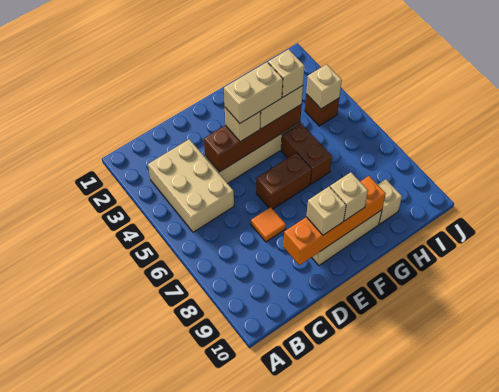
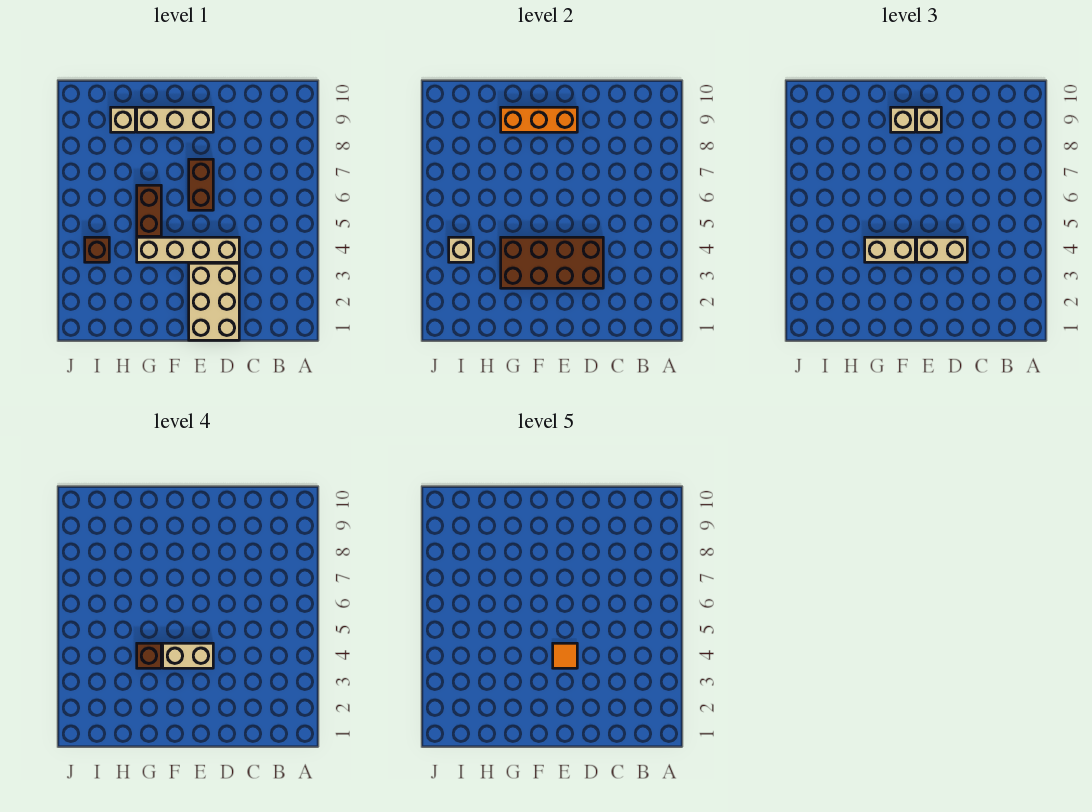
tan brick B3:C5 level 1 -> tan brick D1:E3 level 1
brown brick D4:G4 level 2 -> brown brick D3:G4 level 2
orange tile D7 level 1 -> orange tile E4 level 5
orange brick D9:G9 level 2 -> orange brick E9:G9 level 2
tan brick E4 level 3 -> tan brick D4:E4 level 3
brown brick E6:F6 level 1 -> brown brick E6:E7 level 1
tan brick G4 level 4 -> brown brick G4 level 4

